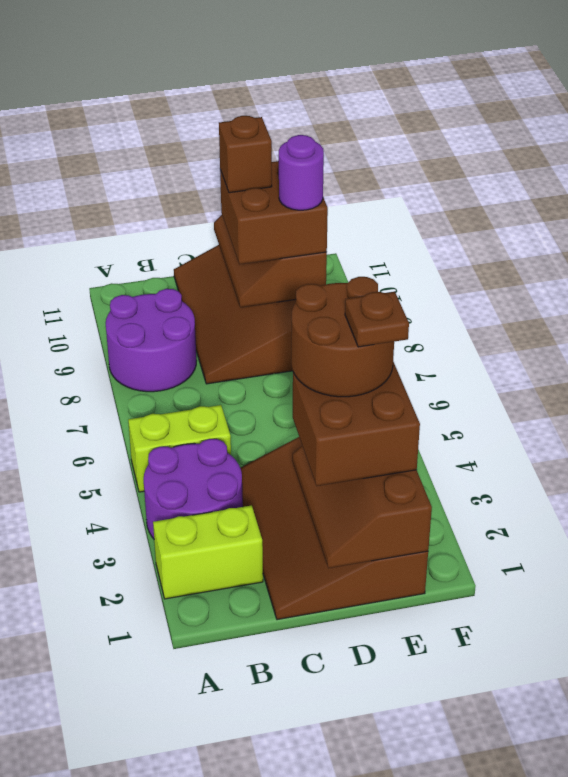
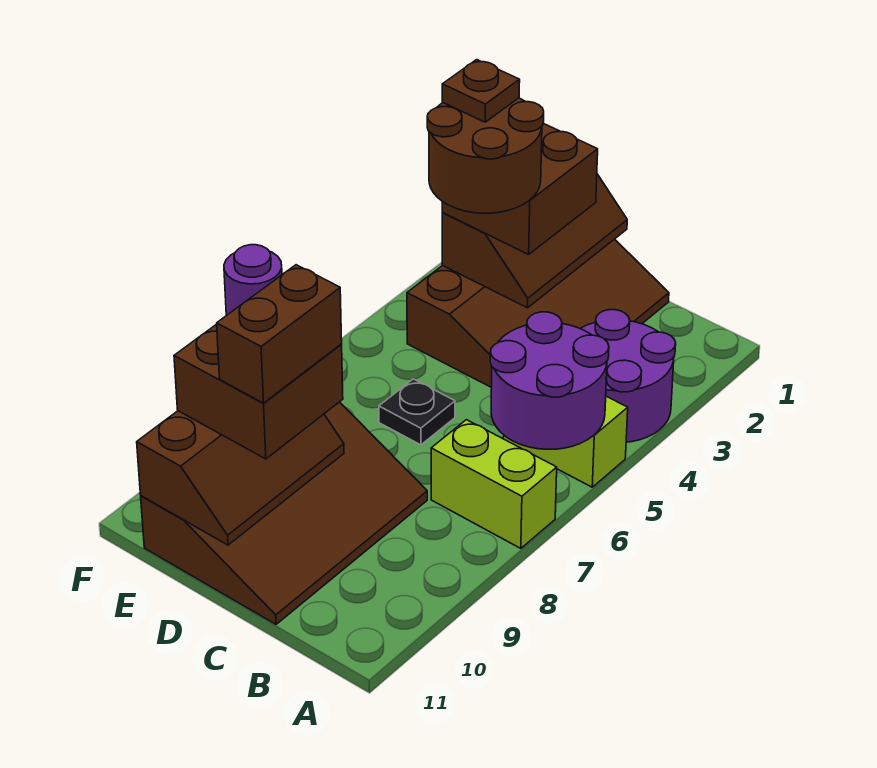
lime brick A2:B2 level 1 -> lime brick A7:B7 level 1
purple round brick A8:B9 level 1 -> purple round brick A5:B6 level 2
none -> black plate D6 level 1
brown brick D10 level 4 -> brown brick D9:D10 level 4

